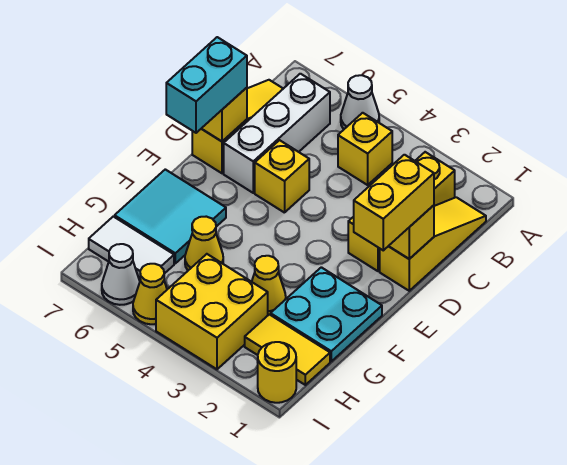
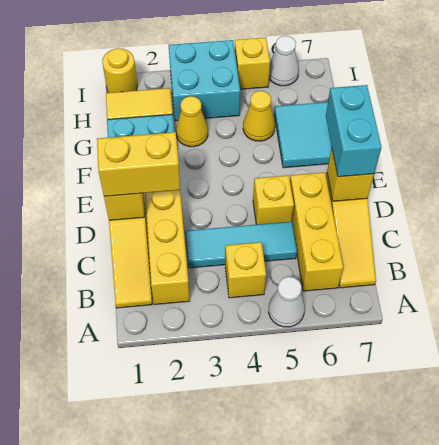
white brick B6:D6 level 1 -> yellow brick B6:D6 level 1
none -> cyan tile C3:C5 level 1
yellow brick D1:E1 level 3 -> yellow brick D1:D2 level 3
yellow brick H3:I4 level 1 -> cyan brick H3:I4 level 1
white tile H6:H7 level 1 -> none
yellow cone I5 level 1 -> yellow brick I5 level 1

